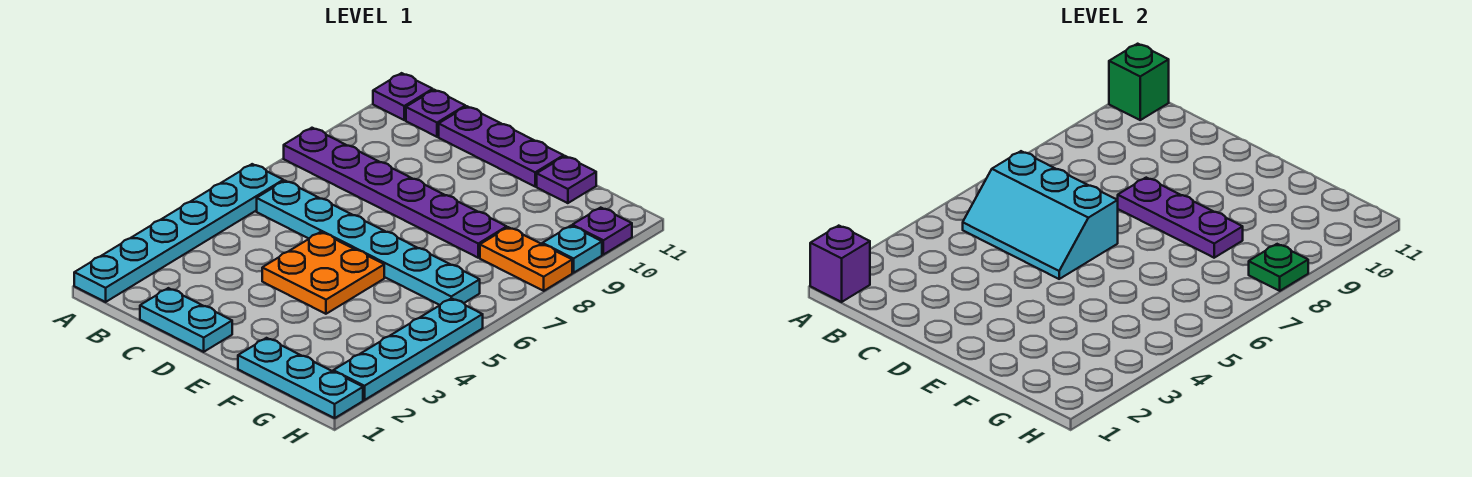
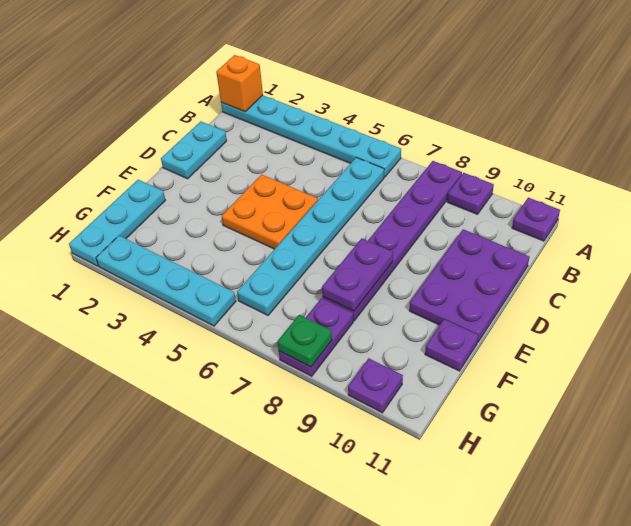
purple brick A1 level 2 -> orange brick A1 level 2
green brick A11 level 2 -> none
cyan slope B5:D6 level 2 top 6 -> none
purple plate B11 level 1 -> purple plate A9 level 1
purple plate C11:E11 level 1 -> purple plate C10:E11 level 1
purple plate D8:F8 level 2 -> purple plate E8:F8 level 2
orange plate G8:H8 level 1 -> purple plate G8:H8 level 1
cyan plate H9 level 1 -> none

